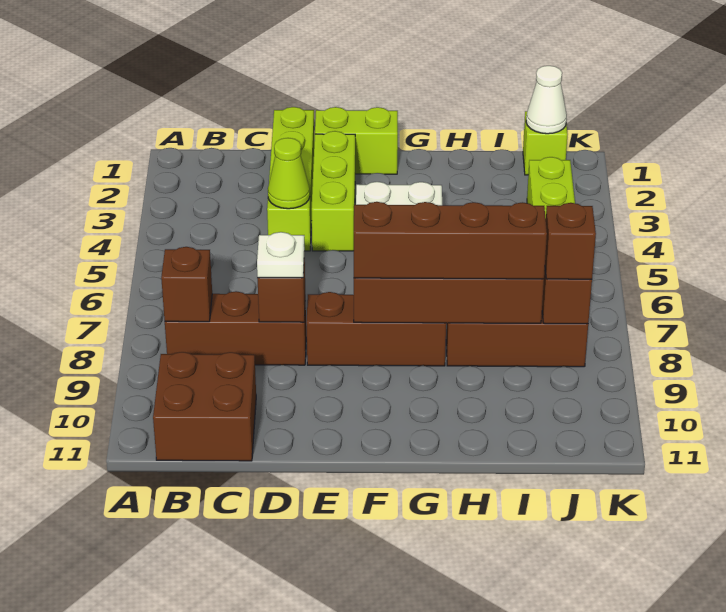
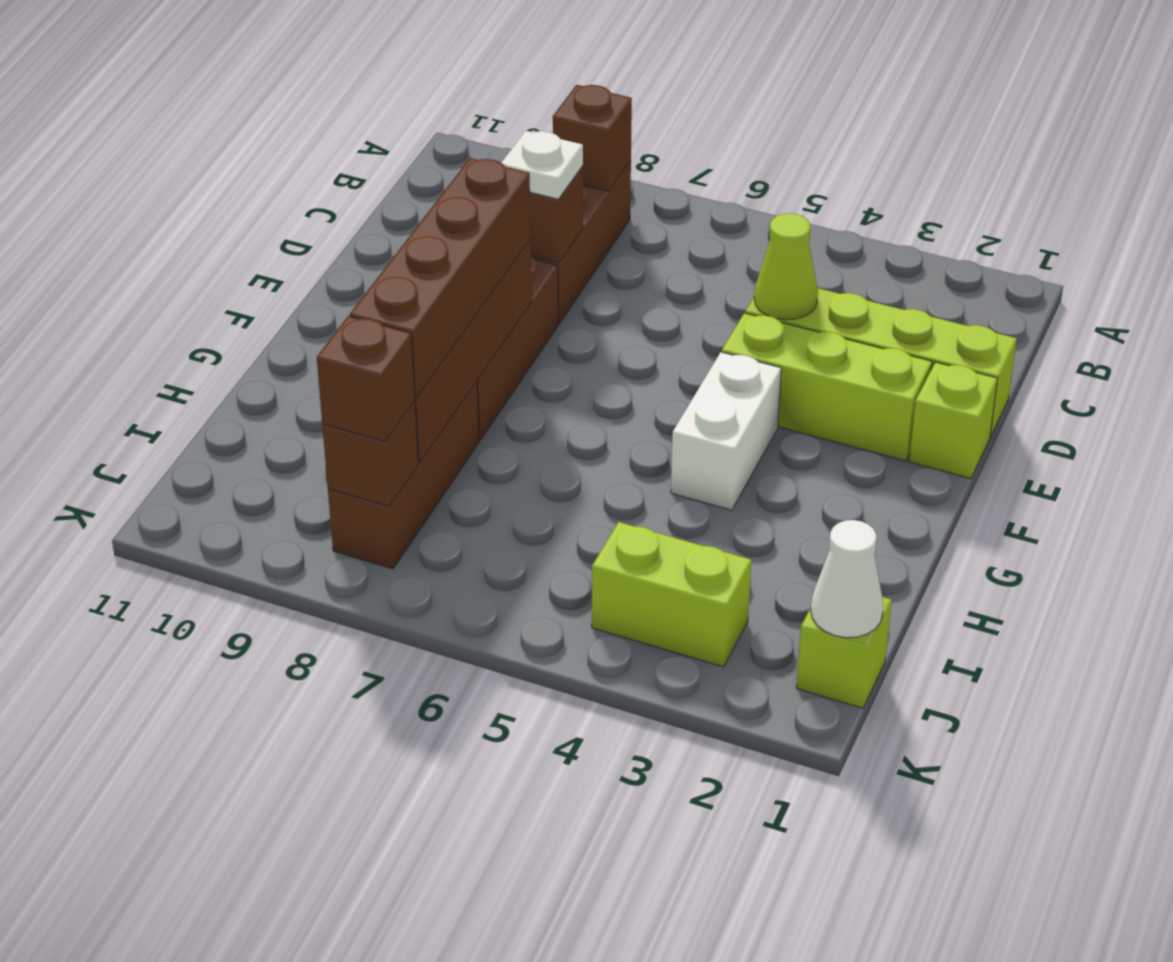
brown brick B10:C11 level 1 -> none
lime brick E1:F1 level 1 -> lime brick E1 level 1

